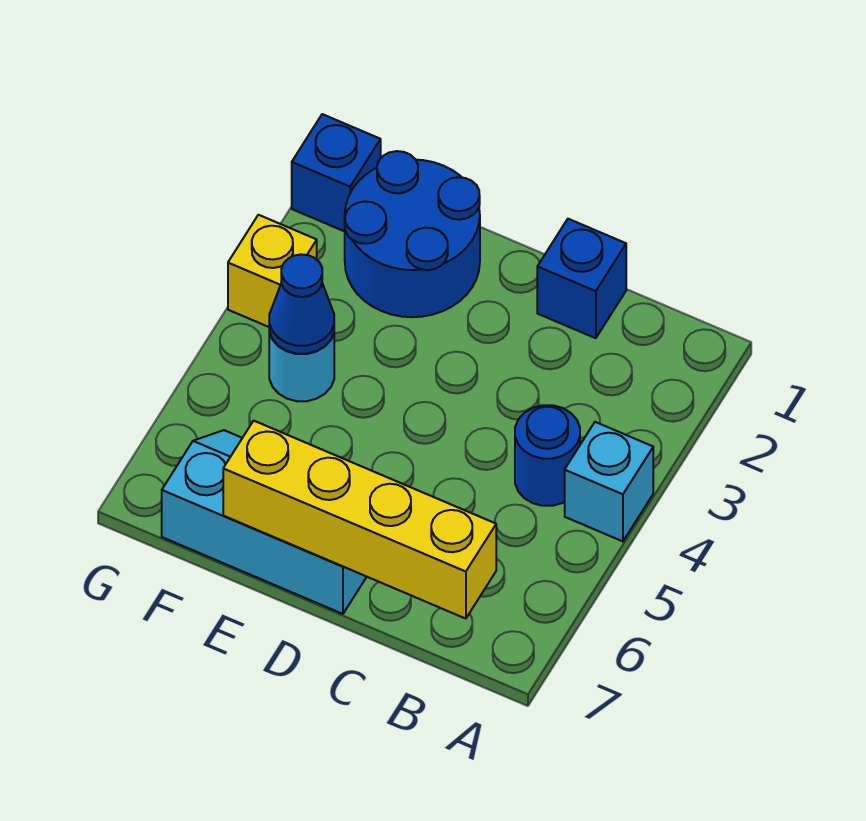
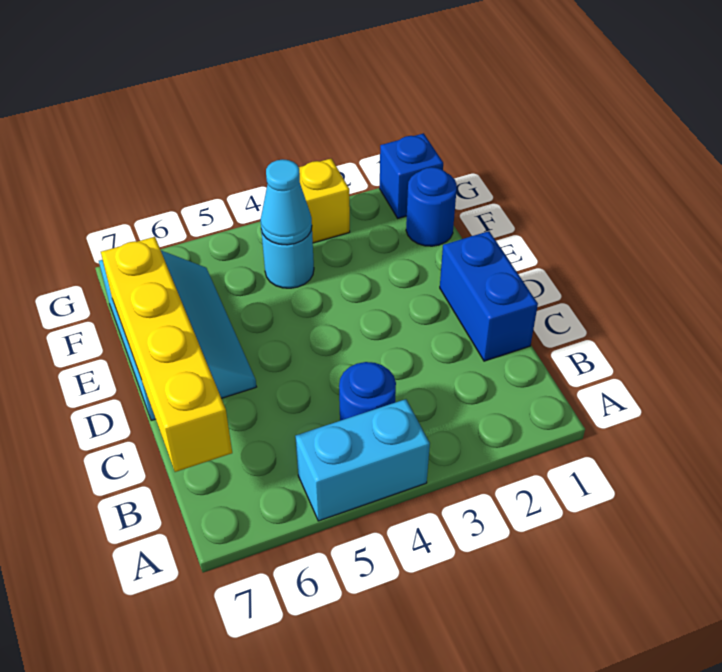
cyan brick A4 level 1 -> cyan brick A4:A5 level 1
blue brick C1 level 1 -> blue brick C1:D1 level 1
blue round brick E1:F2 level 1 -> blue round brick F1 level 1
blue cone F4 level 2 -> cyan cone F4 level 2

